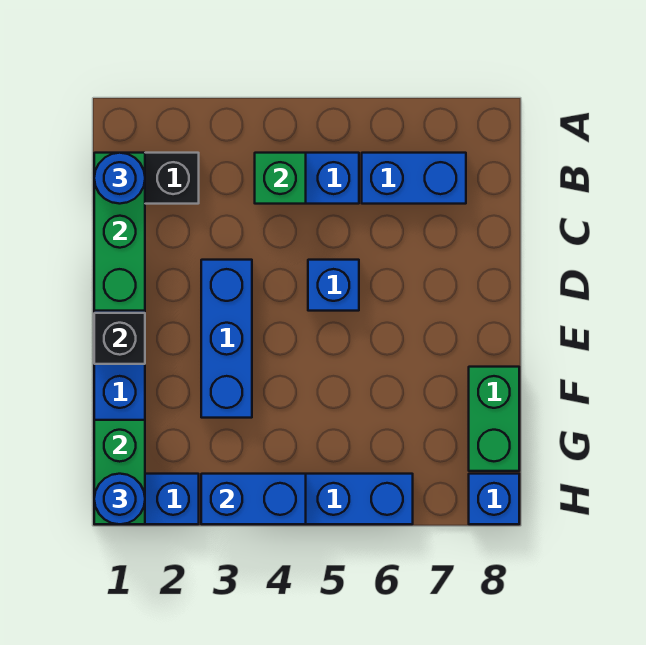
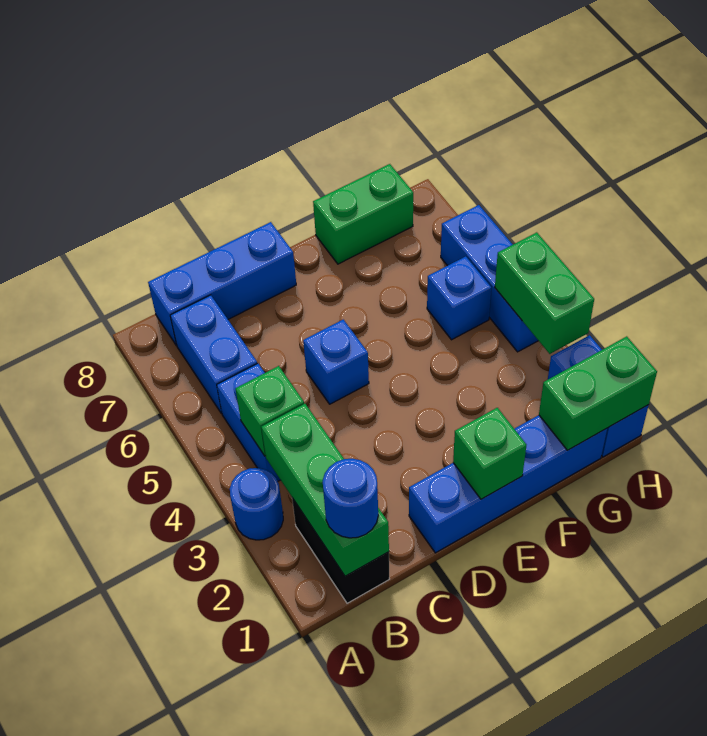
green brick B1:D1 level 2 -> green brick B1:B3 level 2
blue brick D3:F3 level 1 -> blue brick B8:D8 level 1
black brick E1 level 2 -> green brick E1 level 2
blue round brick H1 level 3 -> blue round brick A3 level 1
blue brick H3:H4 level 2 -> green brick H3:H4 level 2
blue brick H8 level 1 -> blue brick G5 level 1

